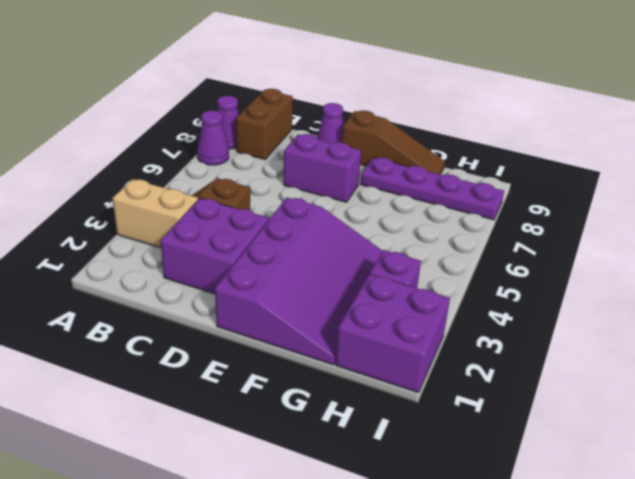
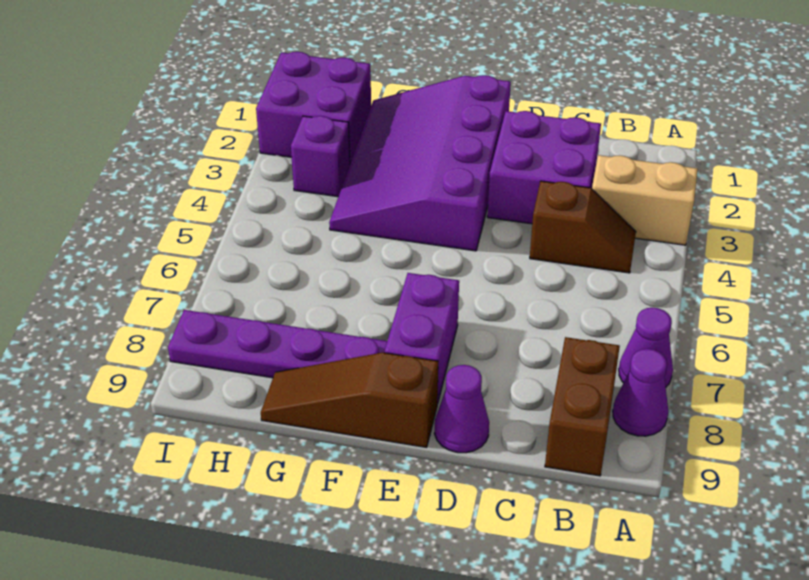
purple brick D7:E7 level 1 -> purple brick E7:E8 level 1

